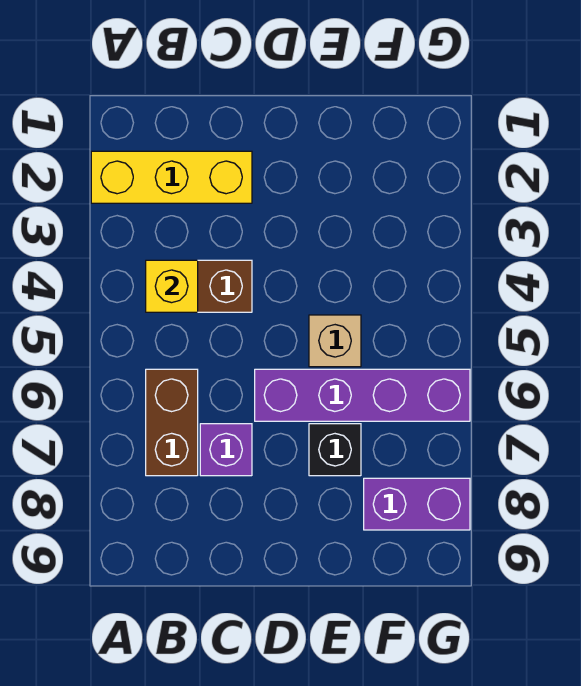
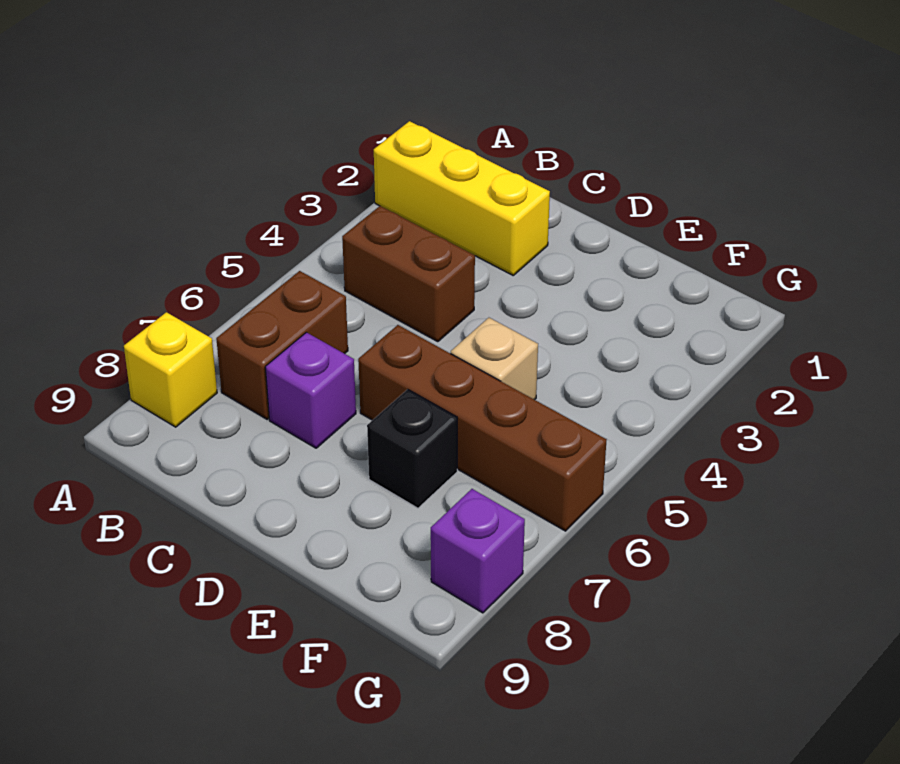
yellow brick B4 level 2 -> yellow brick A8 level 1
purple brick D6:G6 level 1 -> brown brick D6:G6 level 1
purple brick F8:G8 level 1 -> purple brick G8 level 1

